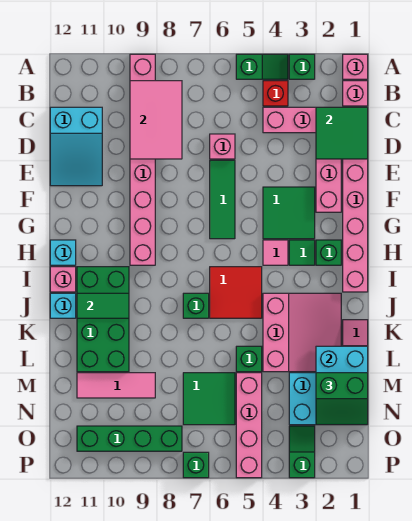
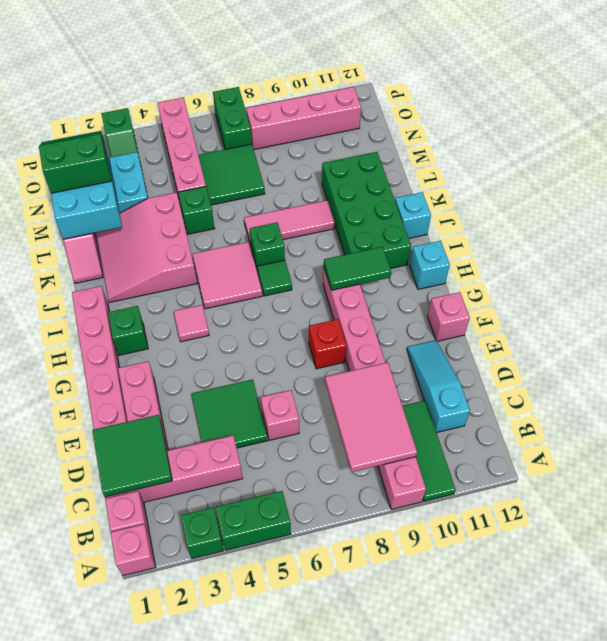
green slope A4:A5 level 1 top 5 -> green brick A4:A5 level 1
red brick B4 level 1 -> red brick F8 level 1
cyan slope C11:E12 level 1 top C -> cyan slope C11:E11 level 1 top C
green tile E6:G6 level 1 -> green tile A10:C10 level 1
green tile F3:G4 level 1 -> green tile D4:E5 level 1
green tile H3 level 1 -> green tile I7 level 1
red tile I5:J6 level 1 -> pink tile I5:J6 level 1
pink brick I12 level 1 -> pink brick F12 level 1
green tile J10:J11 level 2 -> green tile H9:H10 level 2
pink tile M9:M11 level 1 -> pink tile K7:K9 level 1
green brick O8:O11 level 1 -> pink brick O8:O11 level 1
green brick P7 level 1 -> green brick O7:P7 level 1

